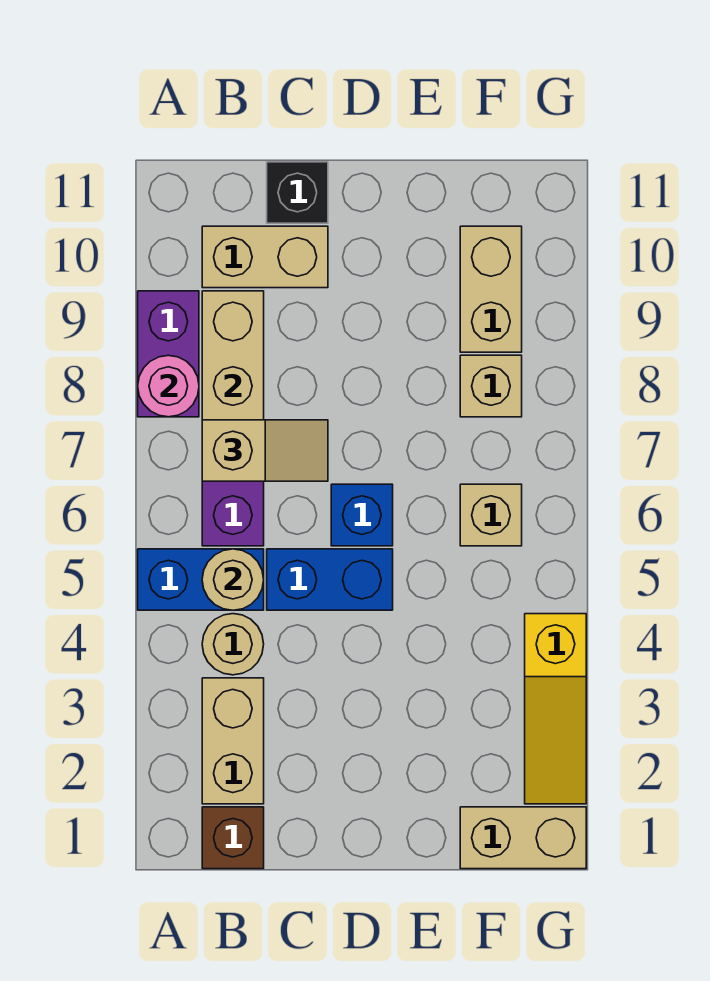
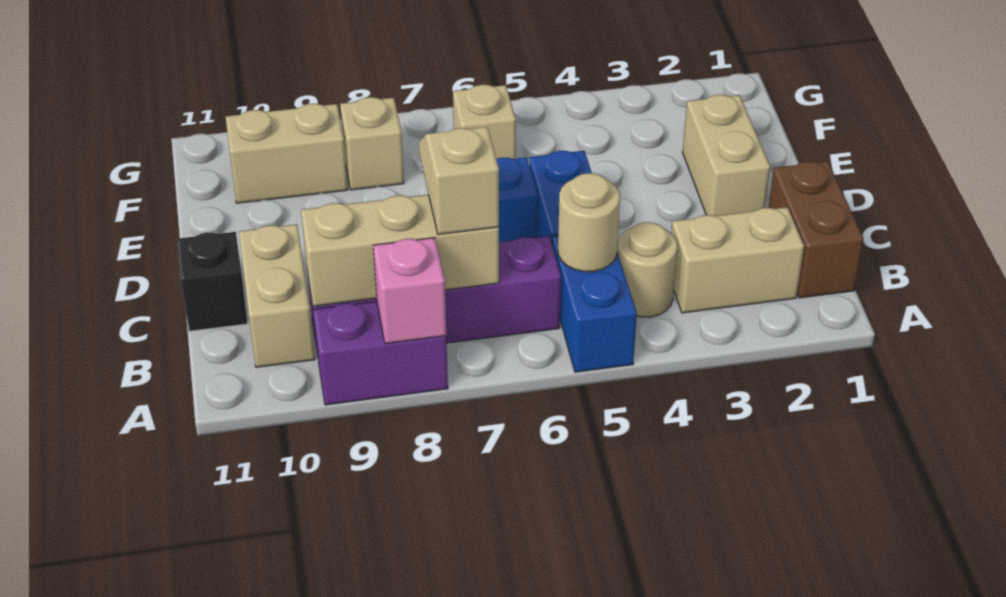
pink round brick A8 level 2 -> pink brick A8 level 2
brown brick B1 level 1 -> brown brick B1:C1 level 1
tan brick F1:G1 level 1 -> tan brick D2:E2 level 1
yellow slope G2:G4 level 1 top 4 -> none

